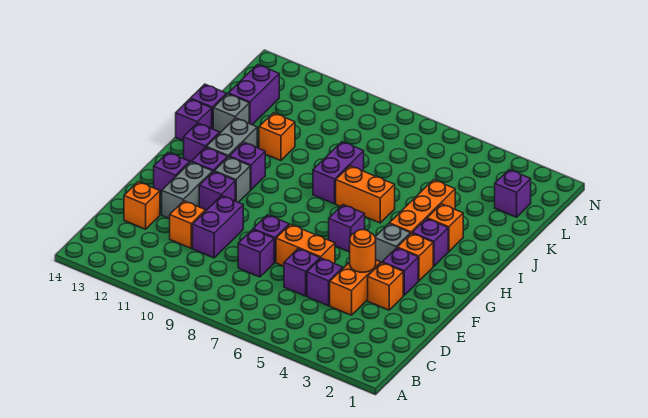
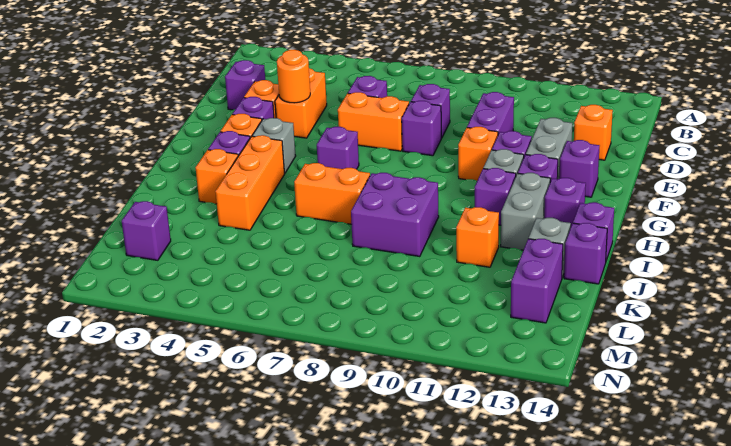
purple brick D5 level 1 -> purple brick D2 level 1
orange brick D11 level 1 -> orange brick F10 level 1
purple brick I8:J8 level 1 -> purple brick I8:J9 level 1

